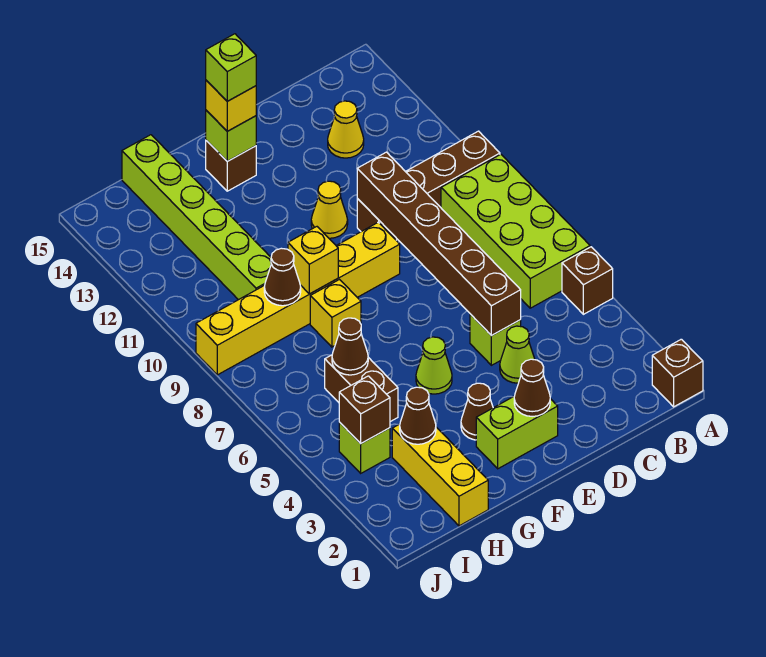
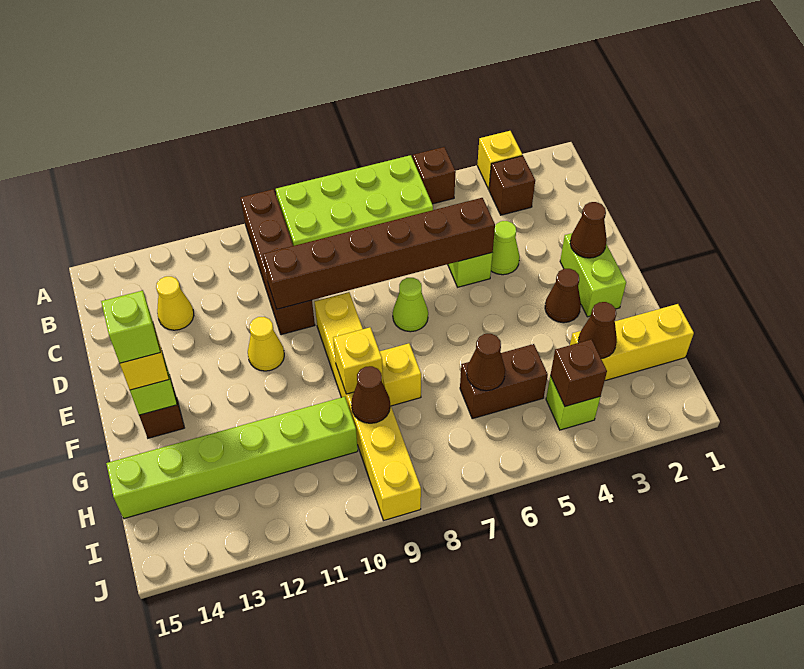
brown brick A1 level 1 -> brown brick B3 level 1
none -> yellow brick A3 level 1
lime cone F5 level 1 -> lime cone E7 level 1

